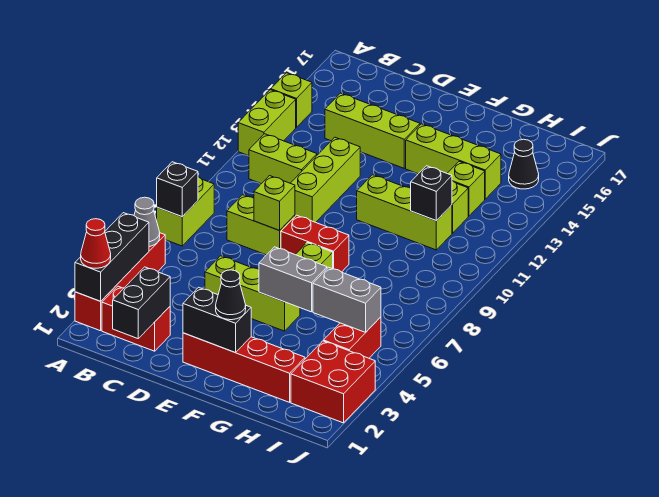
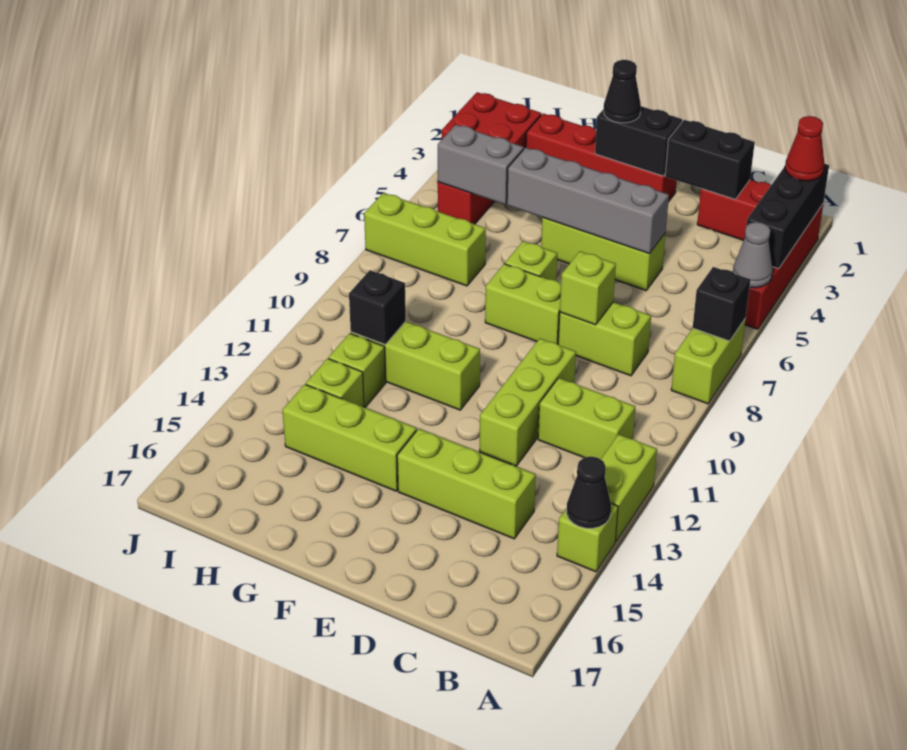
black brick C1:C2 level 2 -> black brick C2:D2 level 2
red brick E8:F8 level 1 -> lime brick E8:F8 level 1
grey brick F5:G5 level 2 -> grey brick D5:G5 level 2
none -> lime brick H7:J7 level 1
black cone I15 level 1 -> black cone A14 level 2

